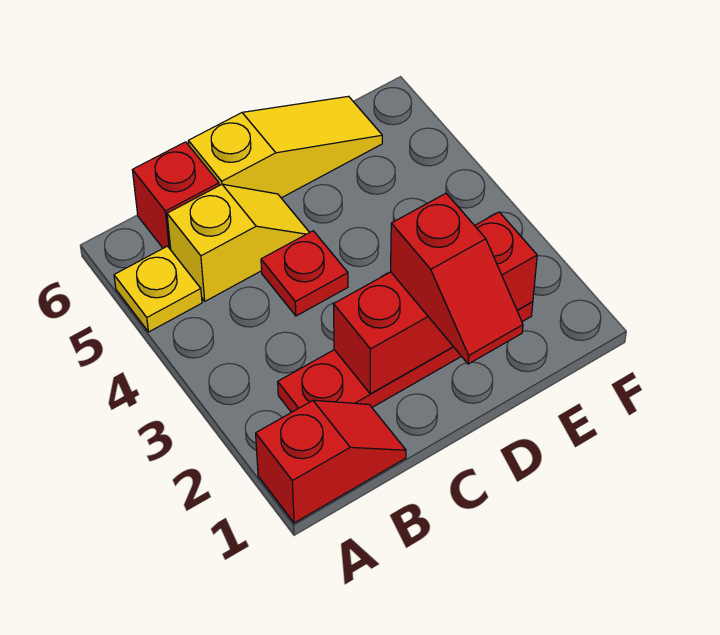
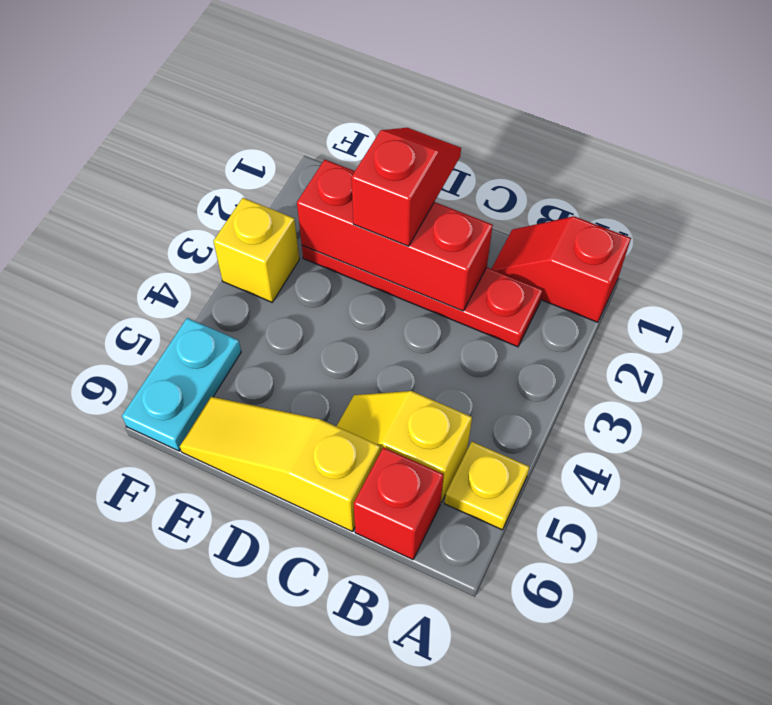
red plate C4 level 1 -> none
none -> yellow brick F3 level 1
none -> cyan plate F5:F6 level 1

